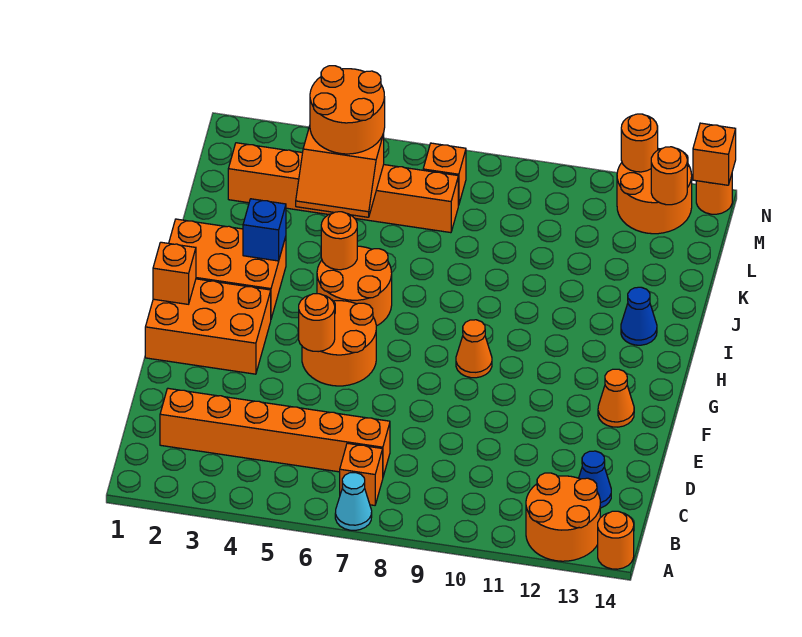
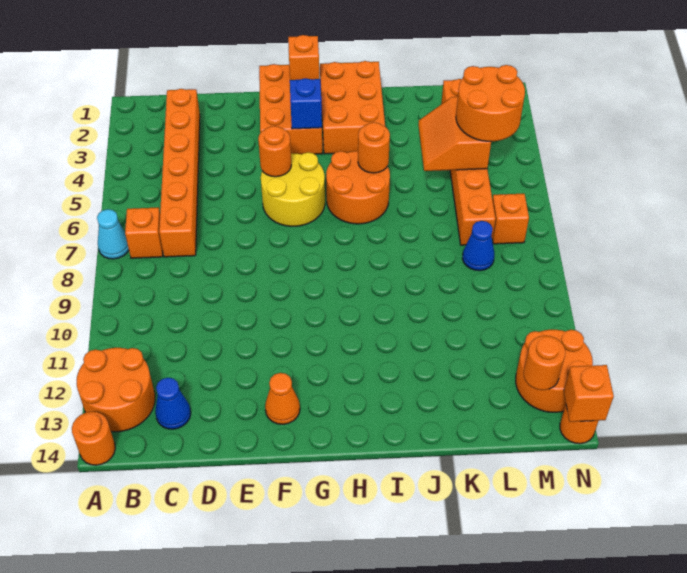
orange round brick F5:G6 level 1 -> yellow round brick F5:G6 level 1
orange cone G9 level 1 -> none
blue brick I3 level 2 -> blue brick G3 level 2
blue cone I13 level 1 -> blue cone L8 level 1
orange round brick N12 level 2 -> none

